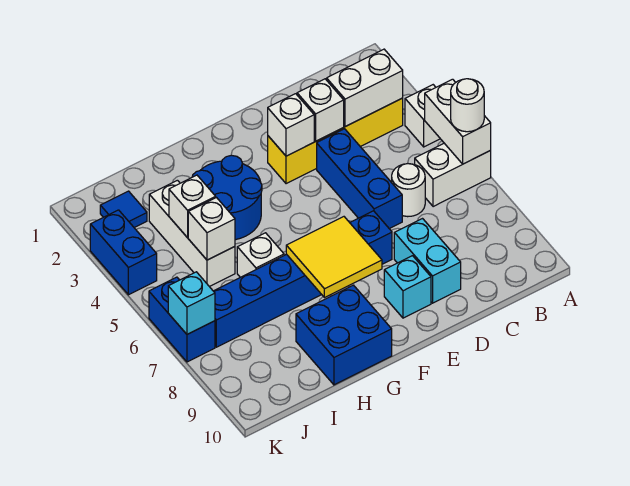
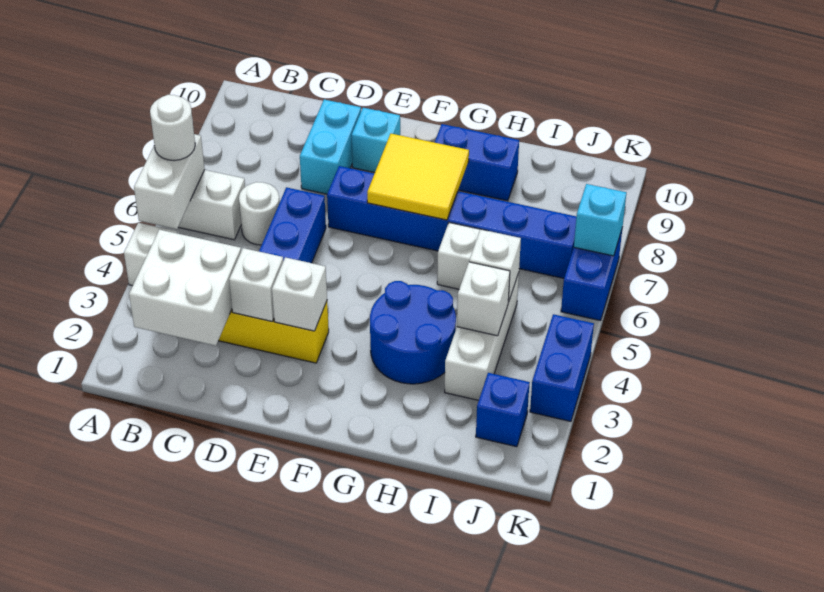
white brick B3:C3 level 2 -> white brick B2:C3 level 2
blue brick G9:H10 level 1 -> blue brick G9:H9 level 1
blue tile J2 level 1 -> blue brick J2 level 1

